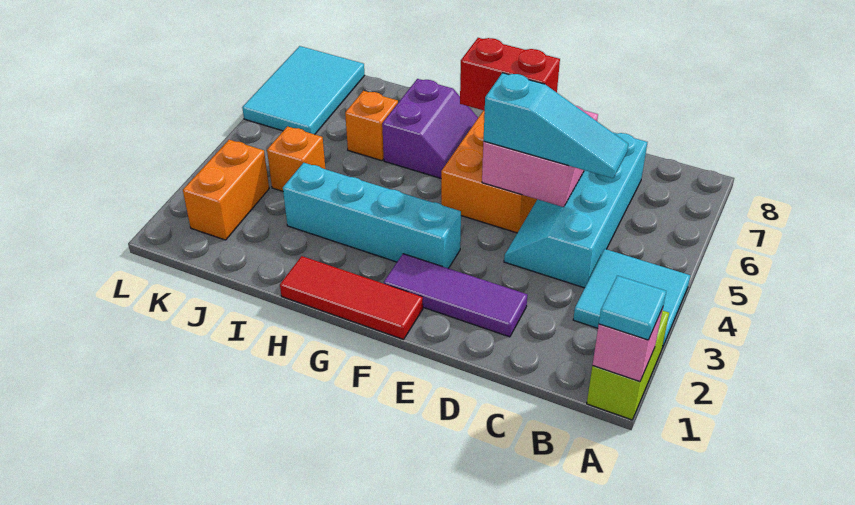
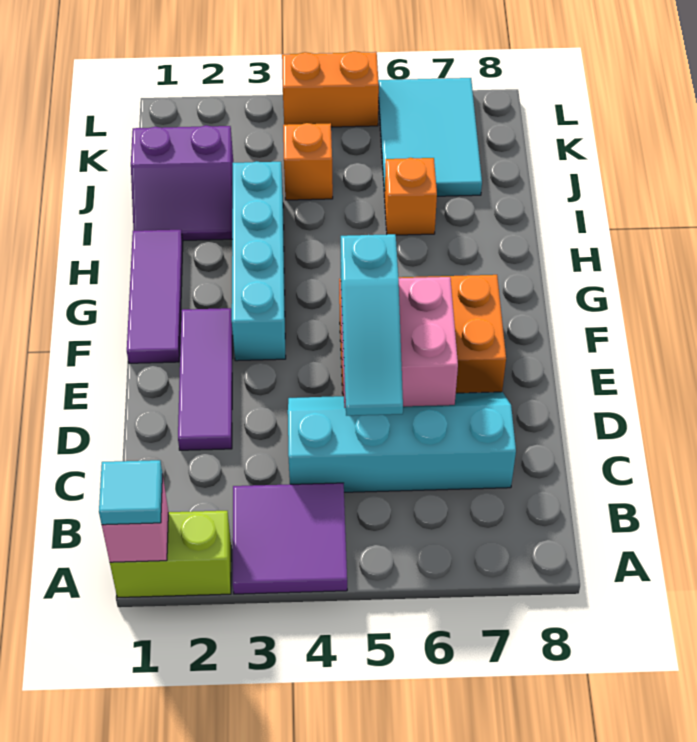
cyan tile A3:B4 level 1 -> purple tile A3:B4 level 1
red brick E6:F6 level 3 -> none
red tile F1:H1 level 1 -> purple tile F1:H1 level 1
purple slope G6:H7 level 1 top H -> purple slope I1:J2 level 1 top J
orange brick K2:K3 level 1 -> orange brick L4:L5 level 1
cyan tile K6:L8 level 1 -> cyan tile J6:L7 level 1

